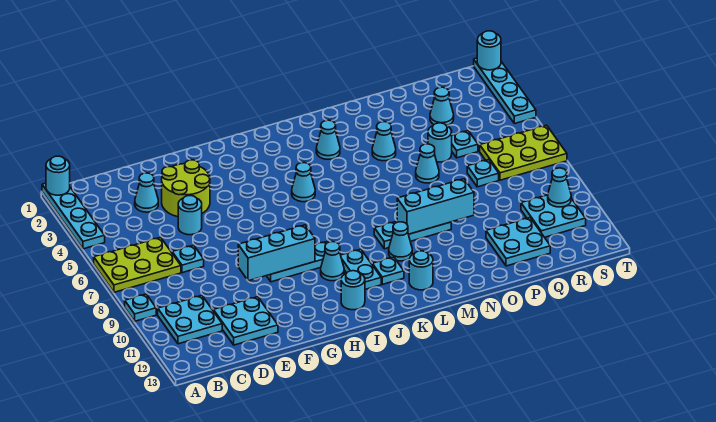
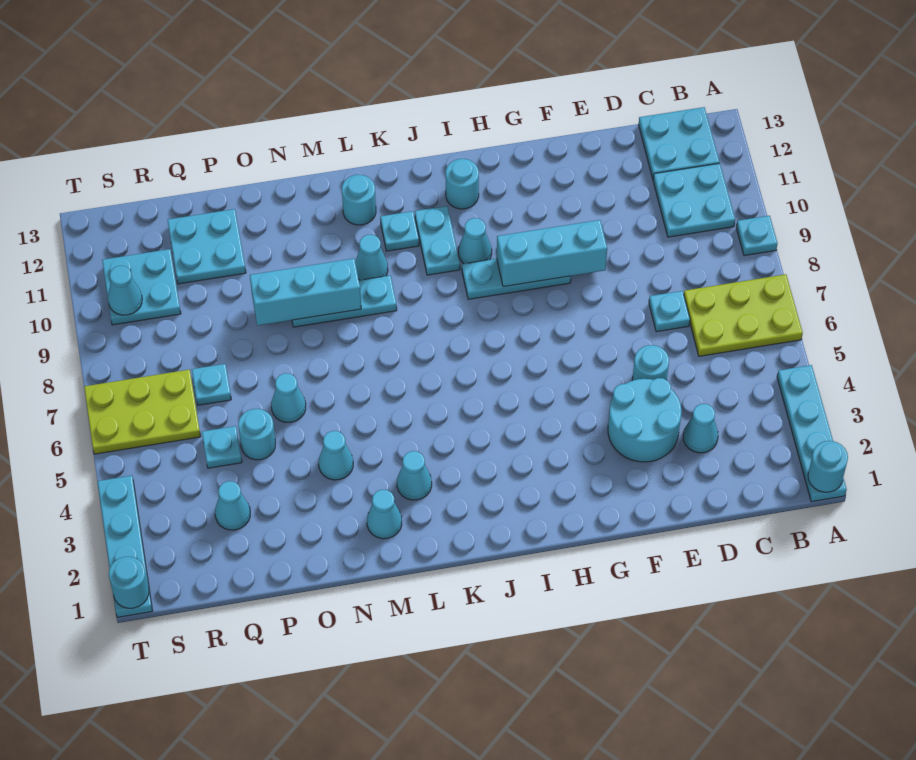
cyan plate D11:E12 level 1 -> cyan plate B12:C13 level 1
lime round brick E3:F4 level 1 -> cyan round brick E3:F4 level 1
cyan cone J5 level 1 -> cyan cone M2 level 1

